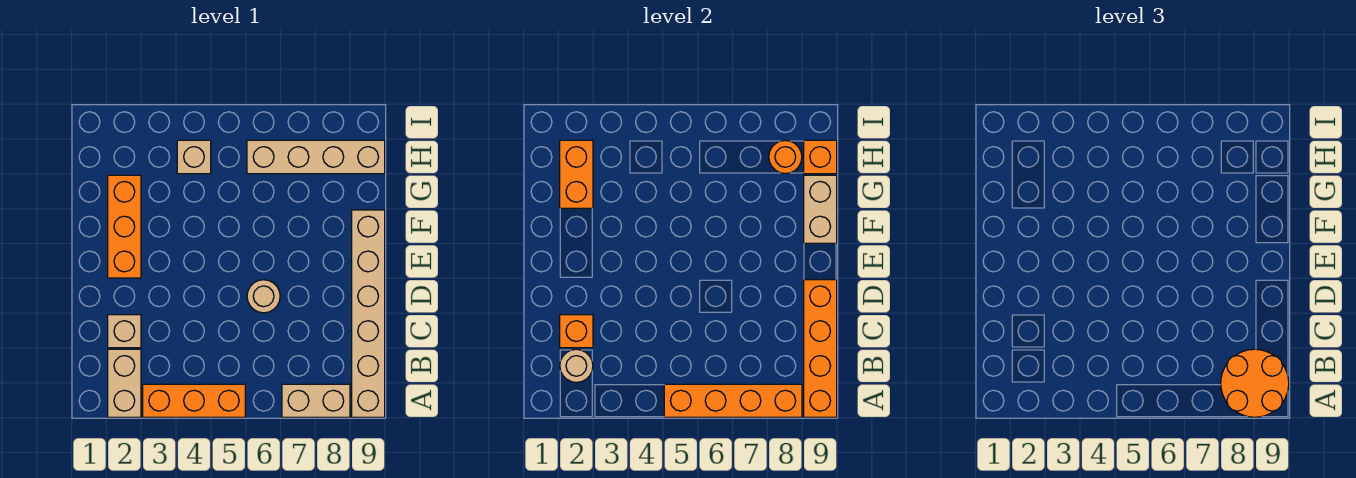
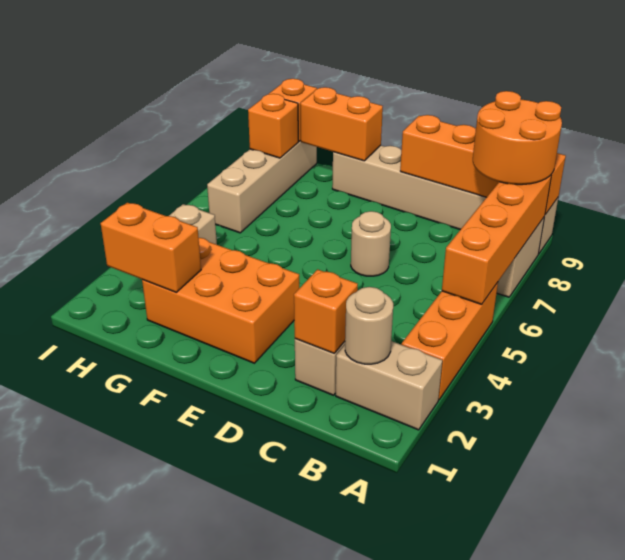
orange brick E2:G2 level 1 -> orange brick E2:G3 level 1
tan brick F9:G9 level 2 -> orange brick F9:G9 level 2
orange round brick H8 level 2 -> orange brick H8 level 2

